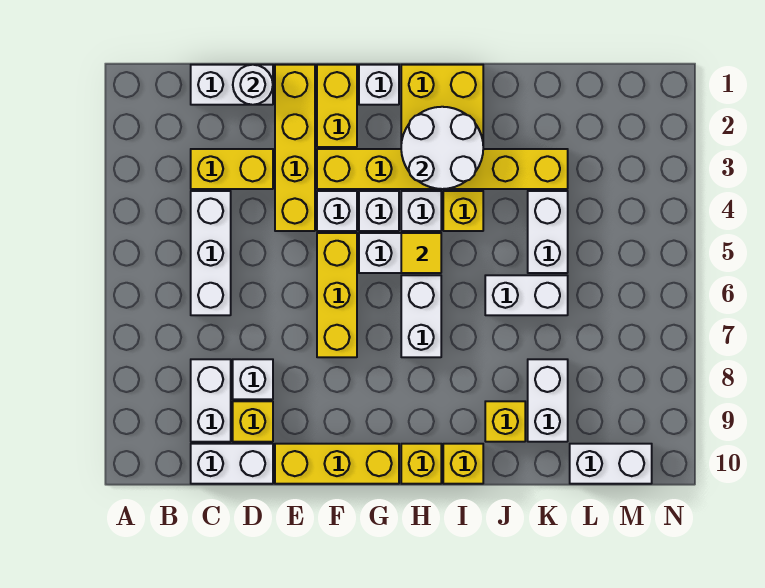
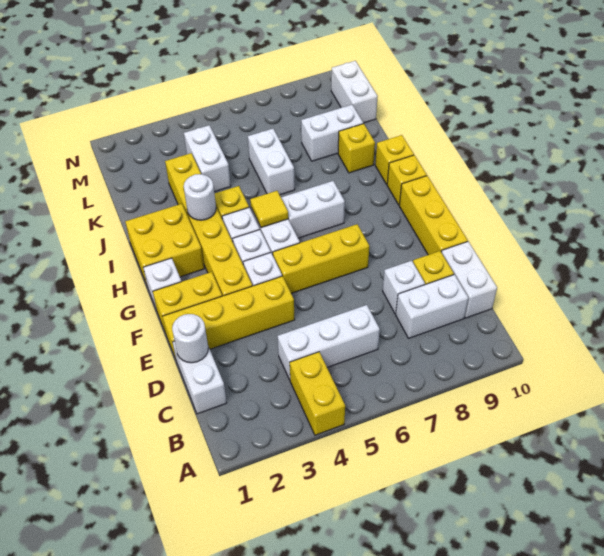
yellow brick C3:D3 level 1 -> yellow brick A4:B4 level 1
white round brick H2:I3 level 2 -> white round brick I3 level 2
white brick K4:K5 level 1 -> white brick K4:L4 level 1

